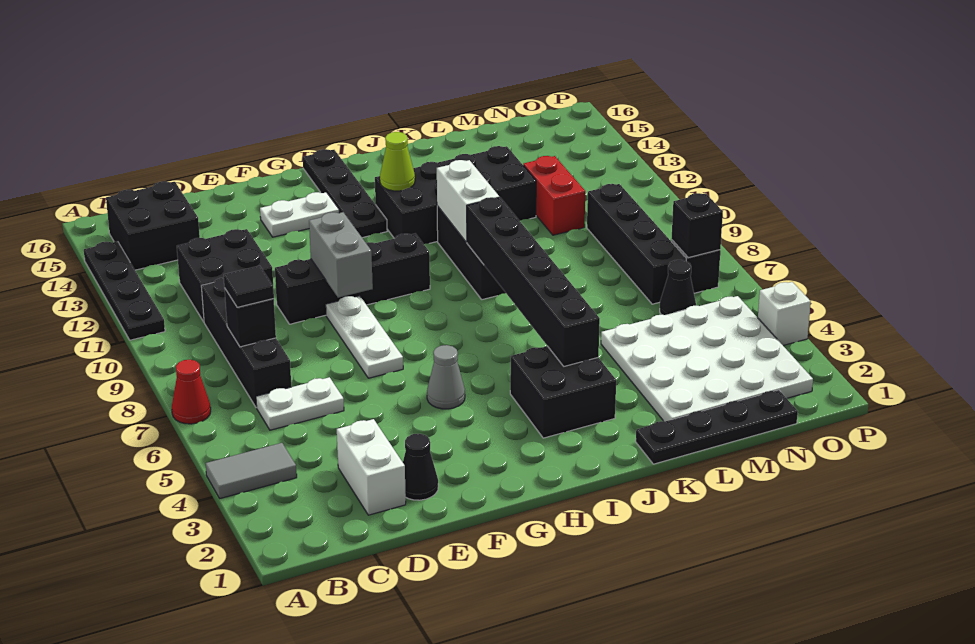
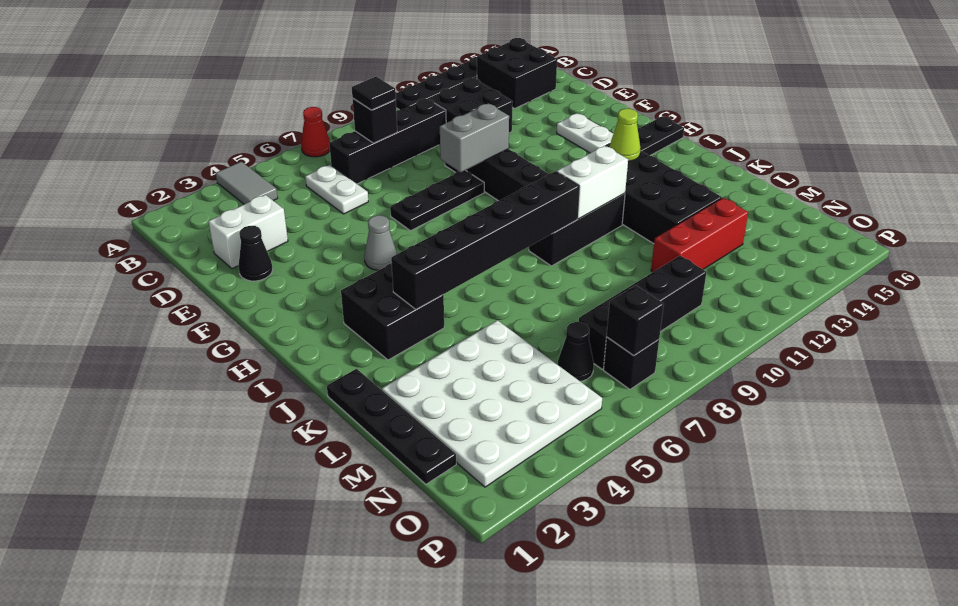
white plate F7:F9 level 1 -> black plate F7:F9 level 1
red brick M11:M12 level 1 -> red brick M11:M13 level 1
white brick P4 level 1 -> none

